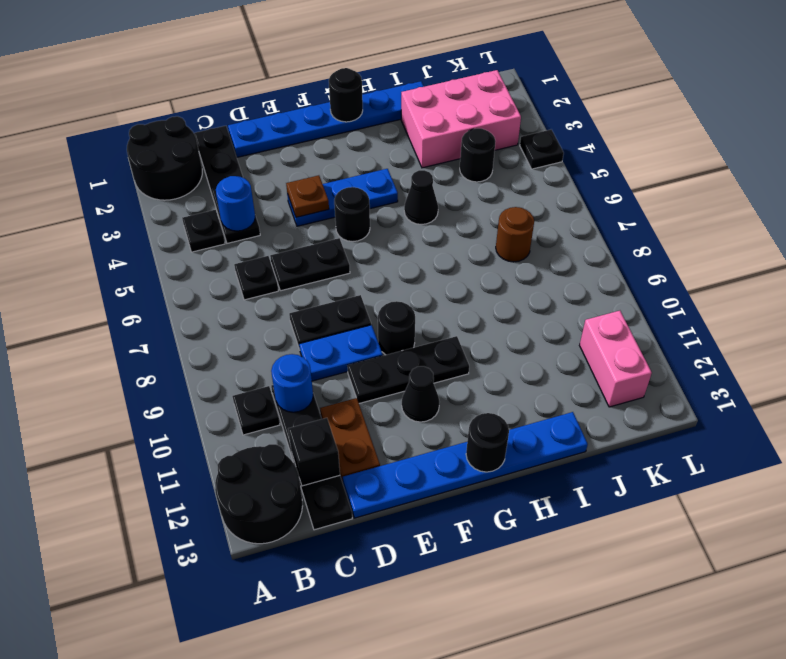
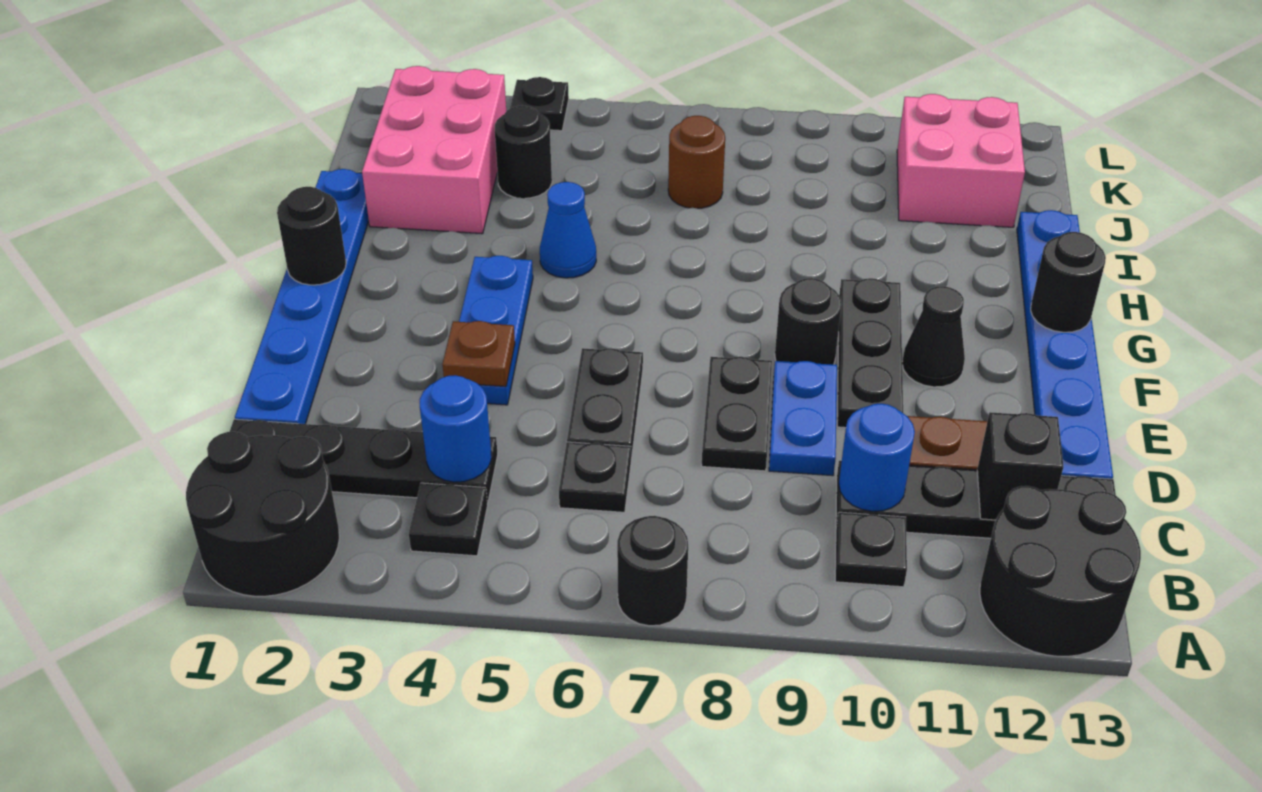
black round brick F5 level 1 -> black round brick A7 level 1
black cone H5 level 1 -> blue cone H5 level 1
pink brick K11:K12 level 1 -> pink brick J11:K12 level 1

